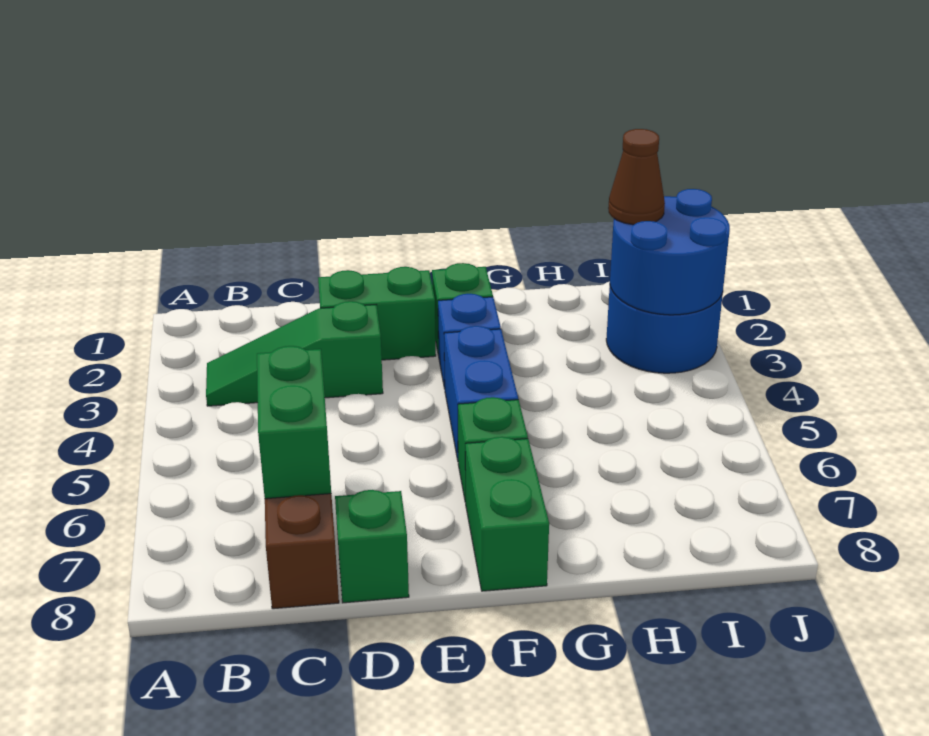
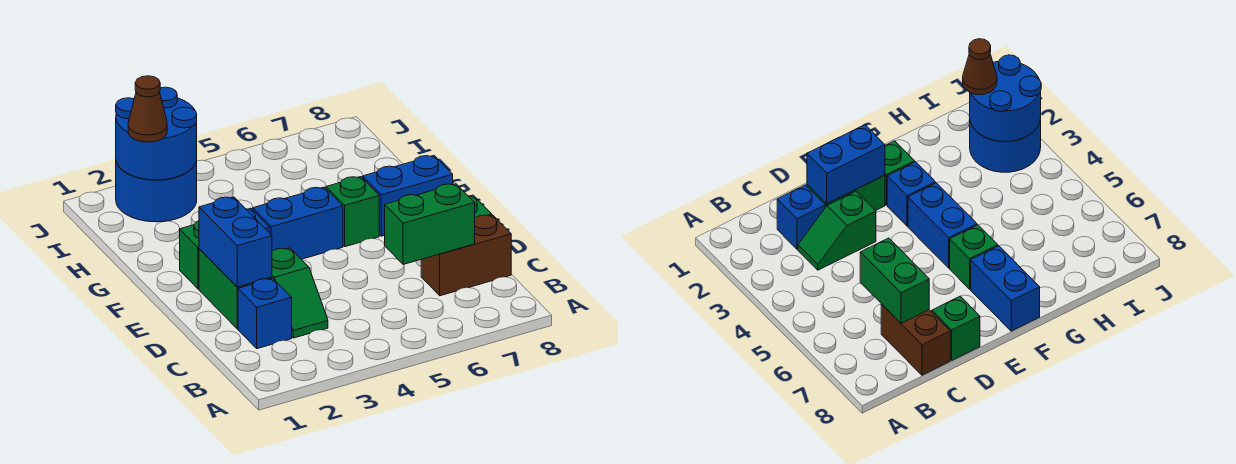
green slope B3:D3 level 1 top D -> green slope C3:D3 level 1 top D
none -> blue brick C2 level 1
none -> blue brick D2:E2 level 2
green brick F7:F8 level 1 -> blue brick F7:F8 level 1

